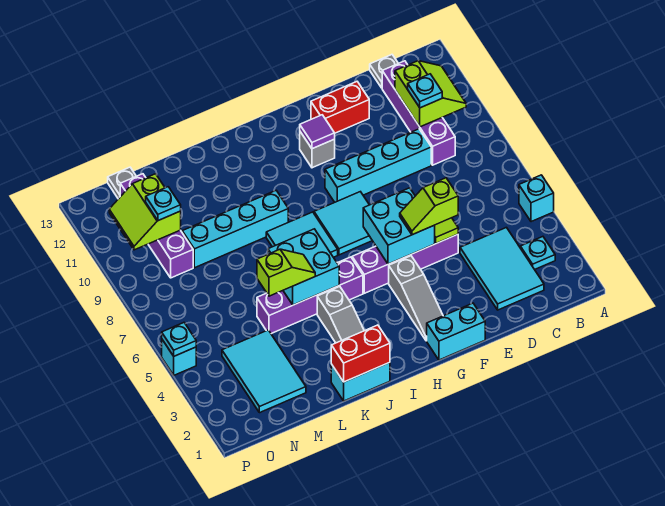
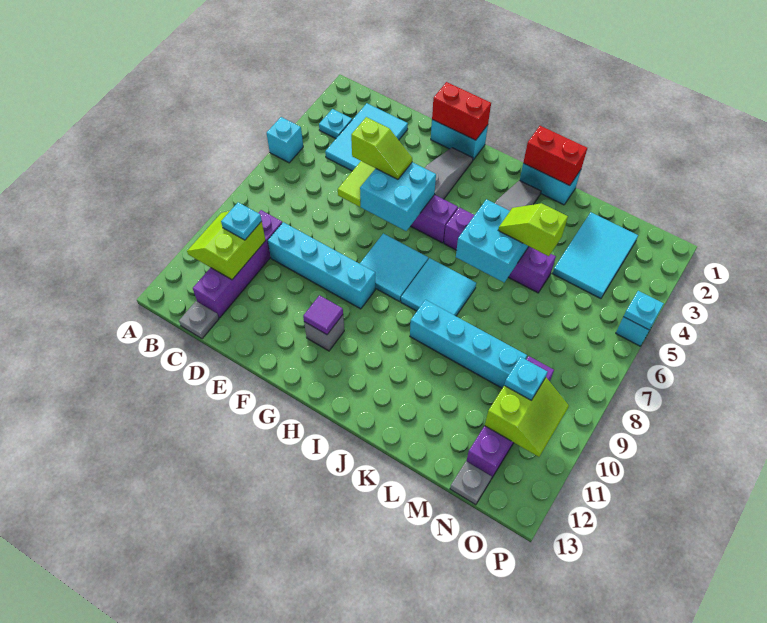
red brick E12:F12 level 1 -> red brick F1:G1 level 2

